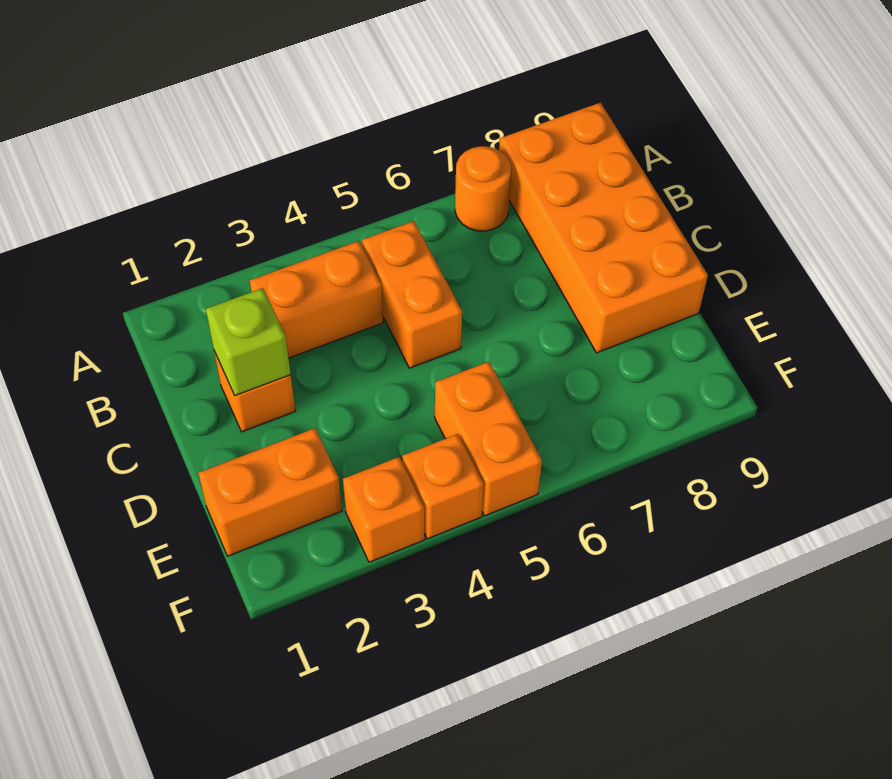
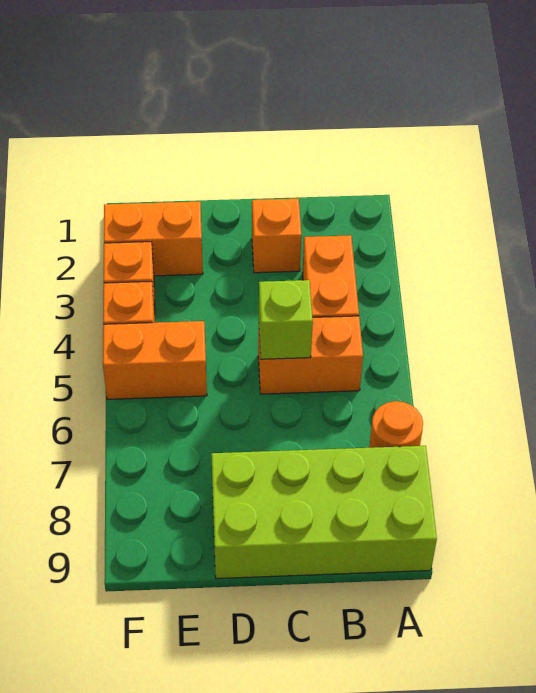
orange brick A8:D9 level 1 -> lime brick A8:D9 level 1
lime brick C2 level 2 -> lime brick C5 level 2
orange brick E1:E2 level 1 -> orange brick E2:F2 level 1

